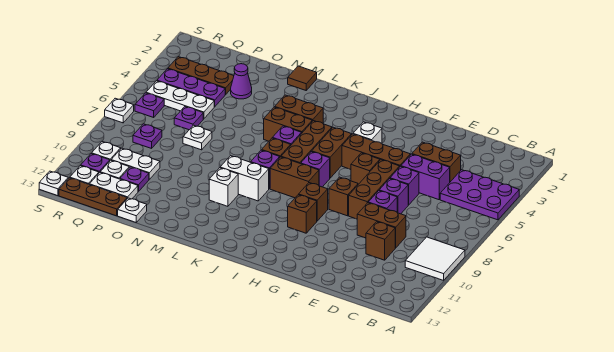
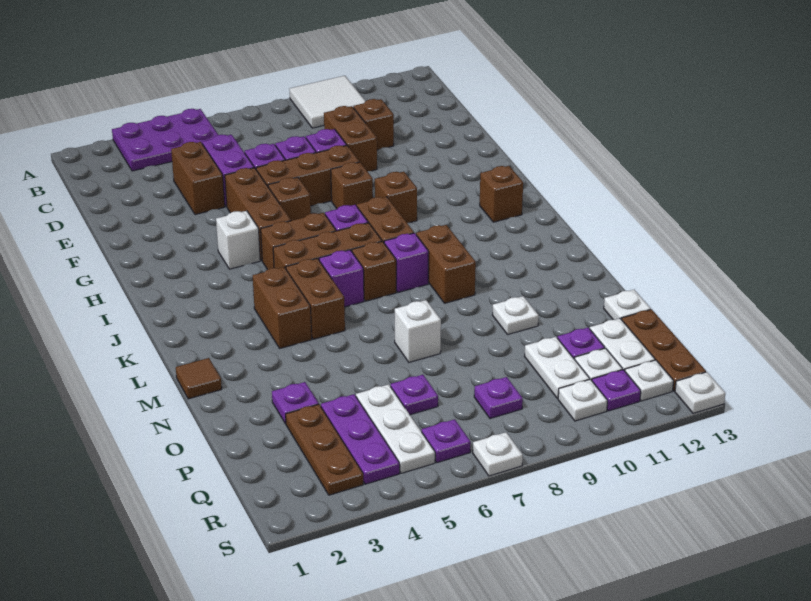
purple plate A4:C5 level 1 -> purple plate A3:B5 level 1
brown brick H10 level 1 -> brown brick I12 level 1
white brick K9:L9 level 1 -> brown brick K9:L9 level 1
white brick L10 level 1 -> white brick N7 level 1
purple cone O3 level 1 -> purple plate O3 level 1
white plate O7 level 1 -> white plate N10 level 1

